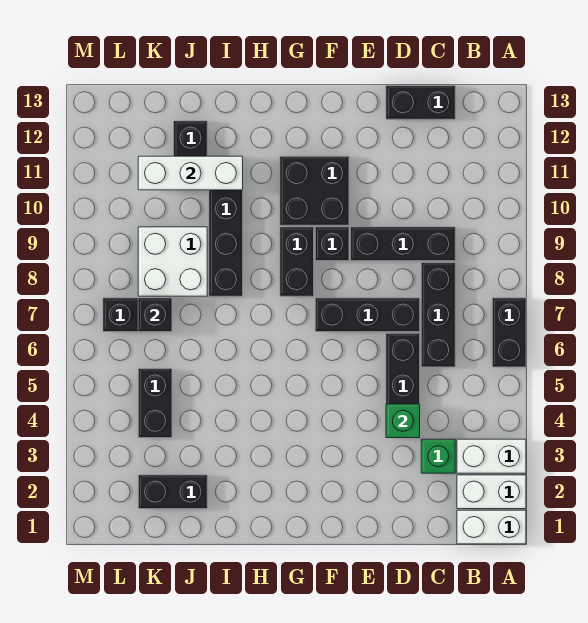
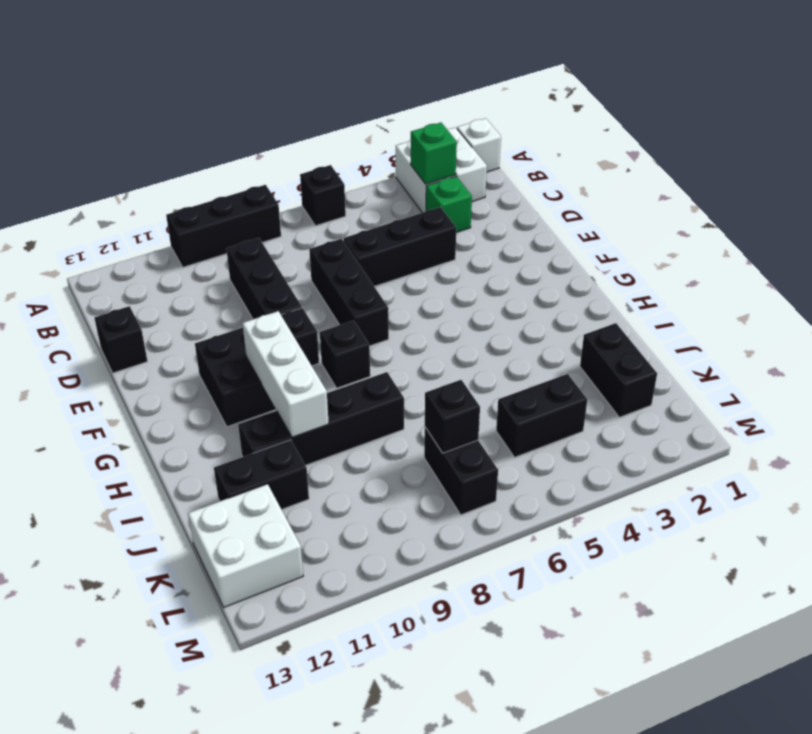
white brick A1:B1 level 1 -> white brick A1 level 1
black brick A6:A7 level 1 -> black brick A6 level 1
black brick C6:C8 level 1 -> black brick A8:A10 level 1
black brick C13:D13 level 1 -> black brick D13 level 1
green brick D4 level 2 -> green brick B3 level 2
black brick G8:G9 level 1 -> black brick G8 level 1
white brick I11:K11 level 2 -> white brick G10:I10 level 2
white brick J8:K9 level 1 -> white brick K12:L13 level 1

